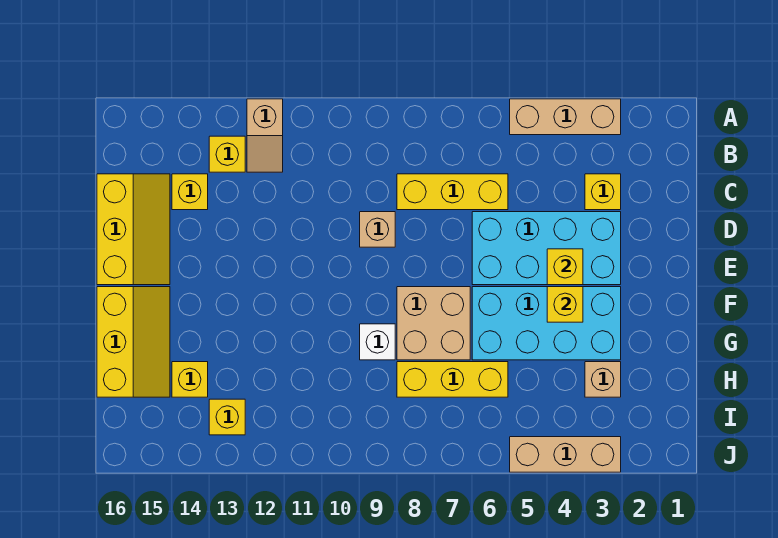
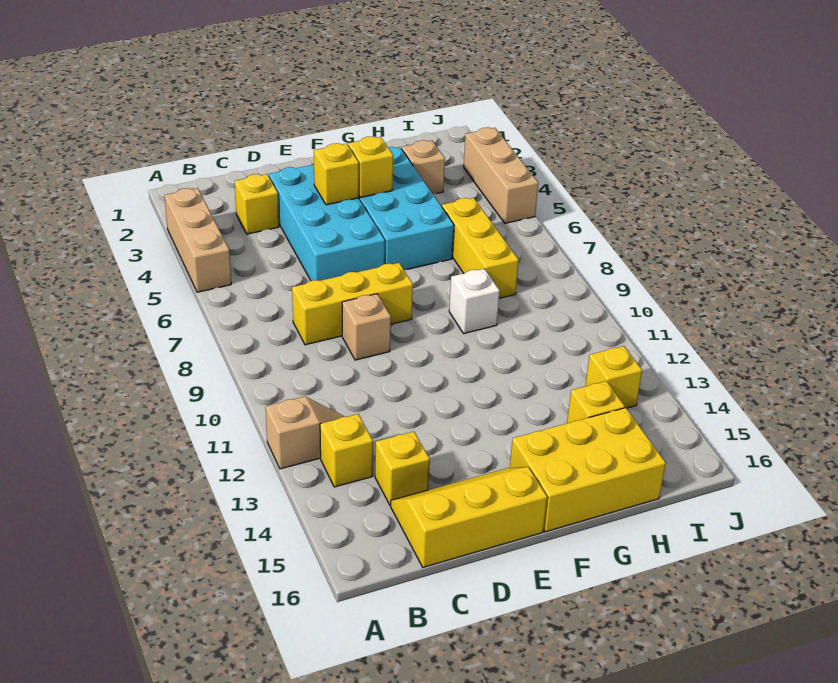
yellow brick C6:C8 level 1 -> yellow brick C8:E8 level 1
tan brick F7:G8 level 1 -> none
yellow slope F15:H16 level 1 top 16 -> yellow brick F15:H16 level 1

